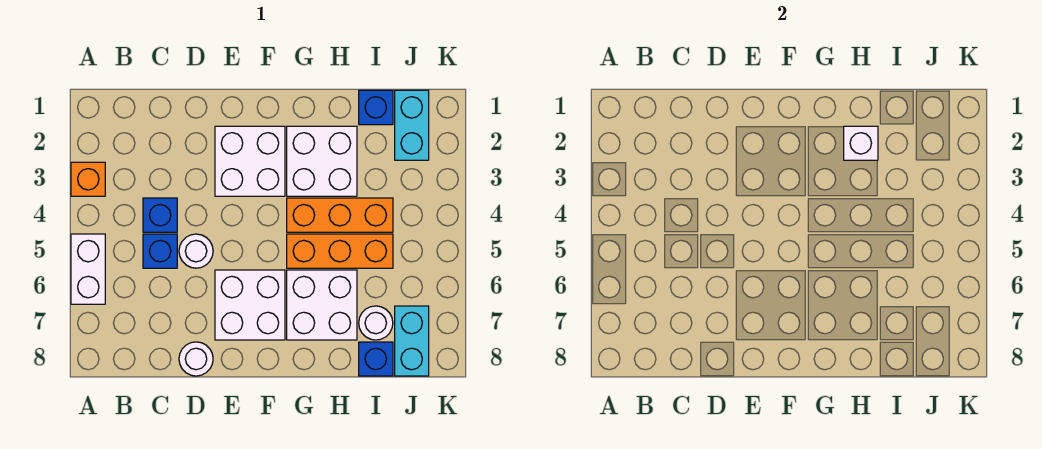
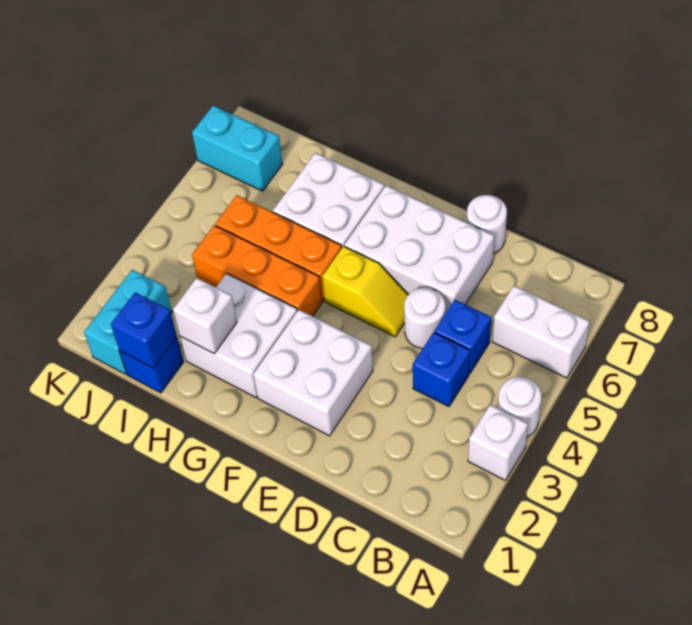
orange brick A3 level 1 -> white brick A3 level 1
white brick A5:A6 level 1 -> white brick A6:B6 level 1
none -> yellow slope E5:F5 level 1 top F
white brick E6:F7 level 1 -> white brick D6:F7 level 1
white round brick I7 level 1 -> white round brick A4 level 1
blue brick I8 level 1 -> blue brick I1 level 2
cyan brick J7:J8 level 1 -> cyan brick J7:K7 level 1

